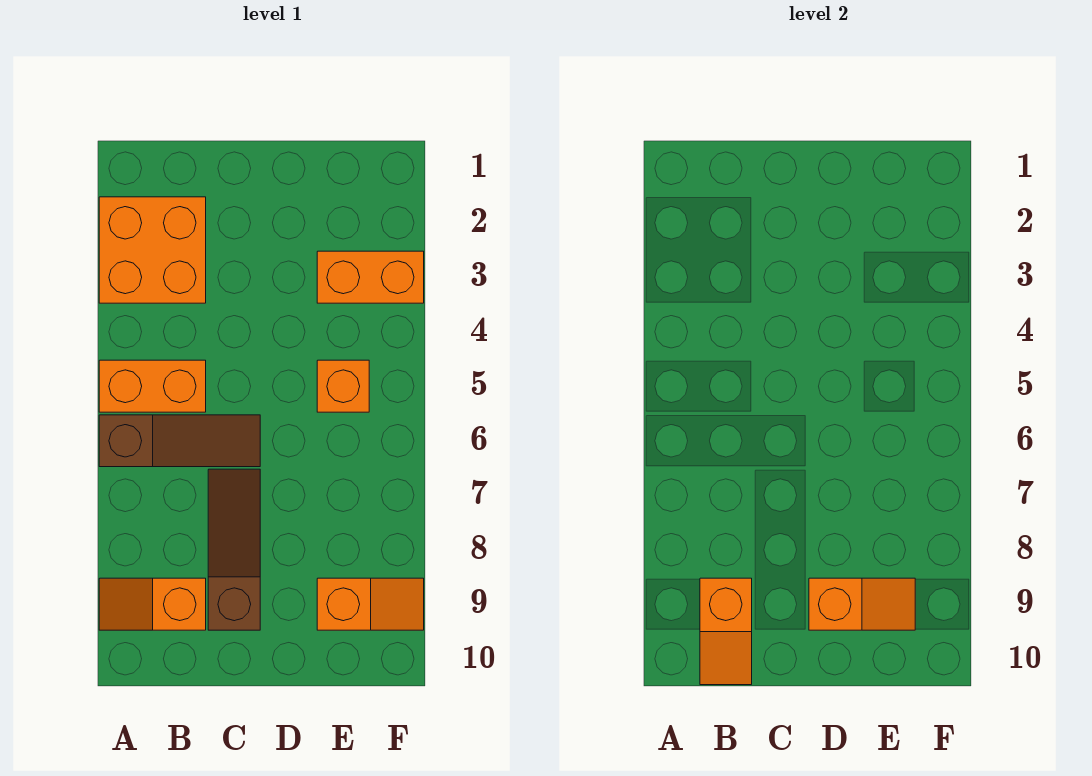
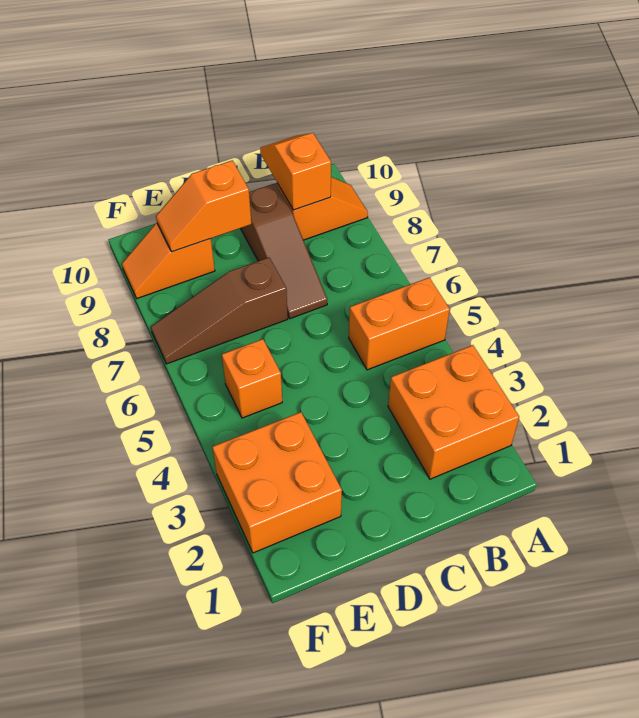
brown slope A6:C6 level 1 top A -> brown slope D7:F7 level 1 top D
orange brick E3:F3 level 1 -> orange brick E2:F3 level 1

